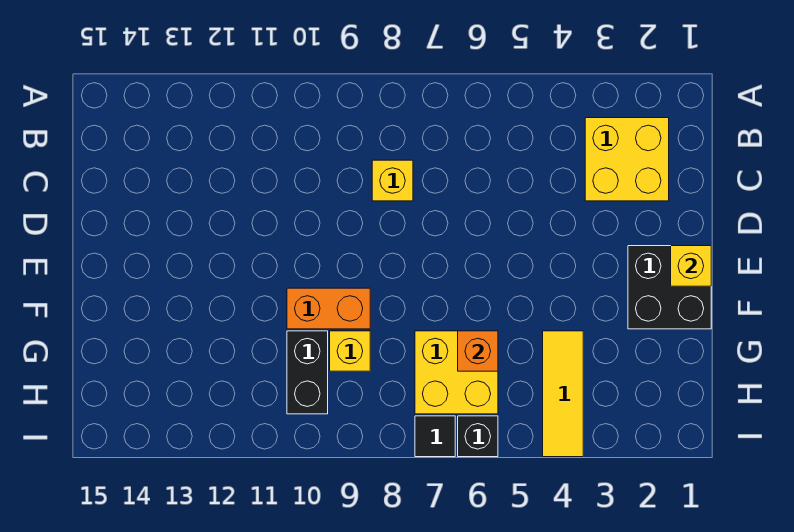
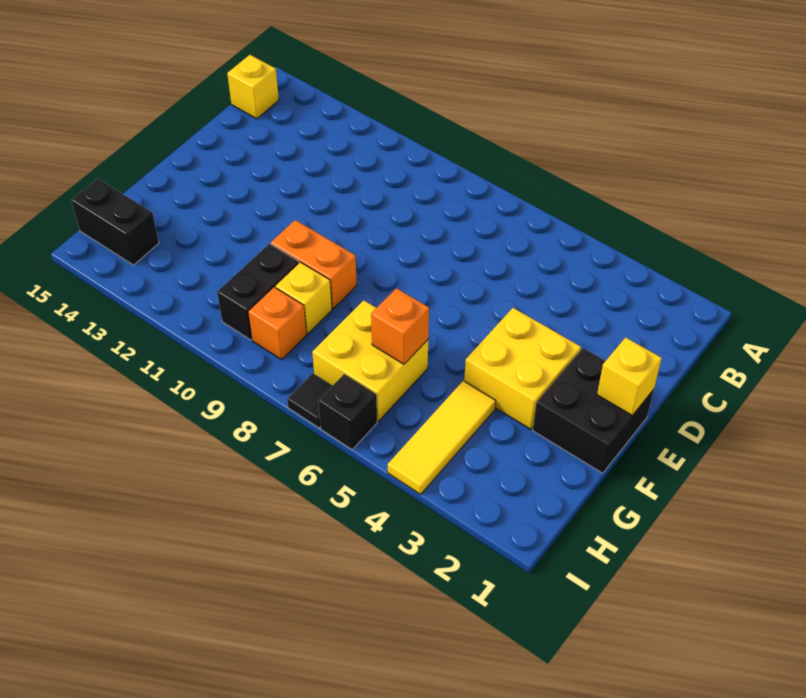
yellow brick B2:C3 level 1 -> yellow brick E3:F4 level 1
yellow brick C8 level 1 -> yellow brick B15 level 1
none -> orange brick H9 level 1
none -> black brick H14:H15 level 1

